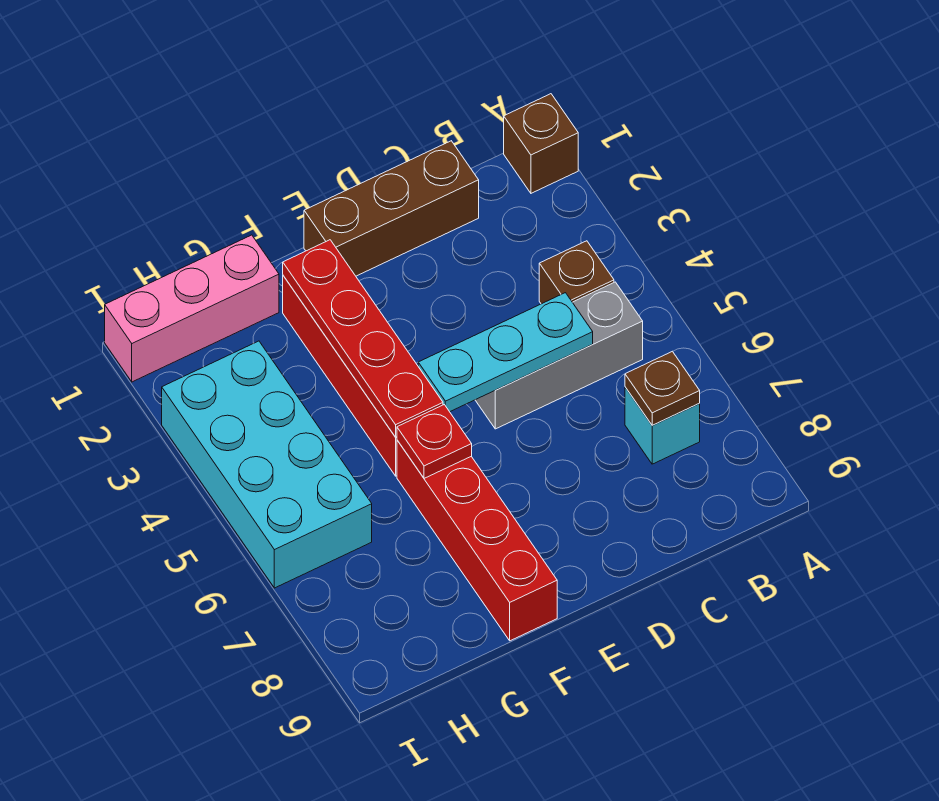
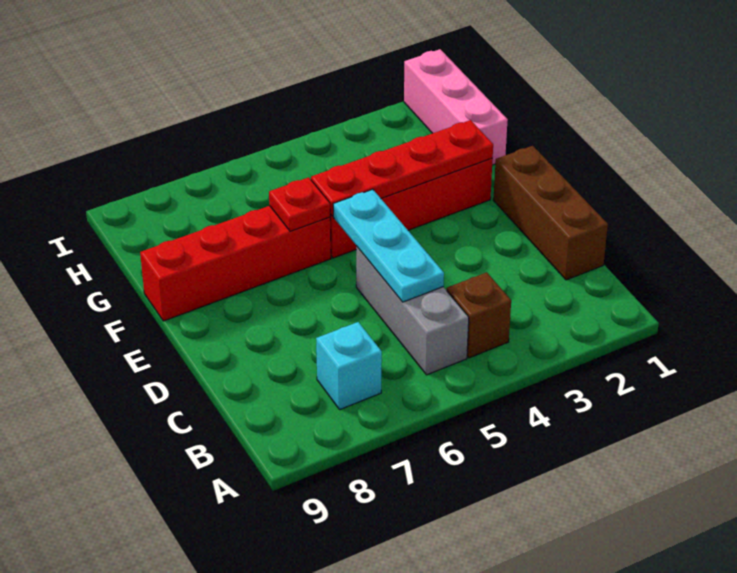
brown brick A1 level 1 -> none
brown plate B7 level 2 -> none
cyan brick H3:I6 level 1 -> none

